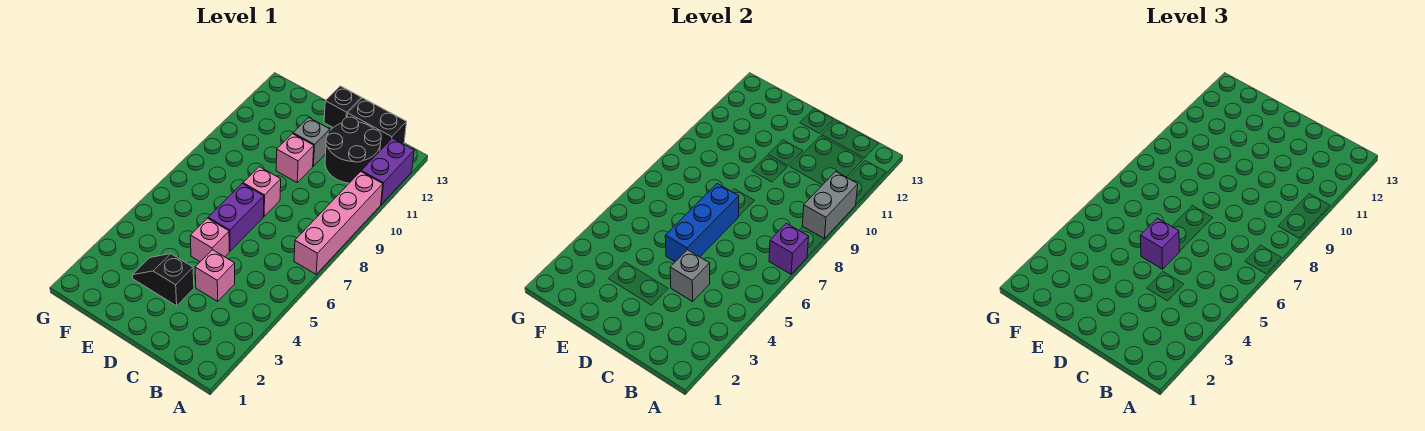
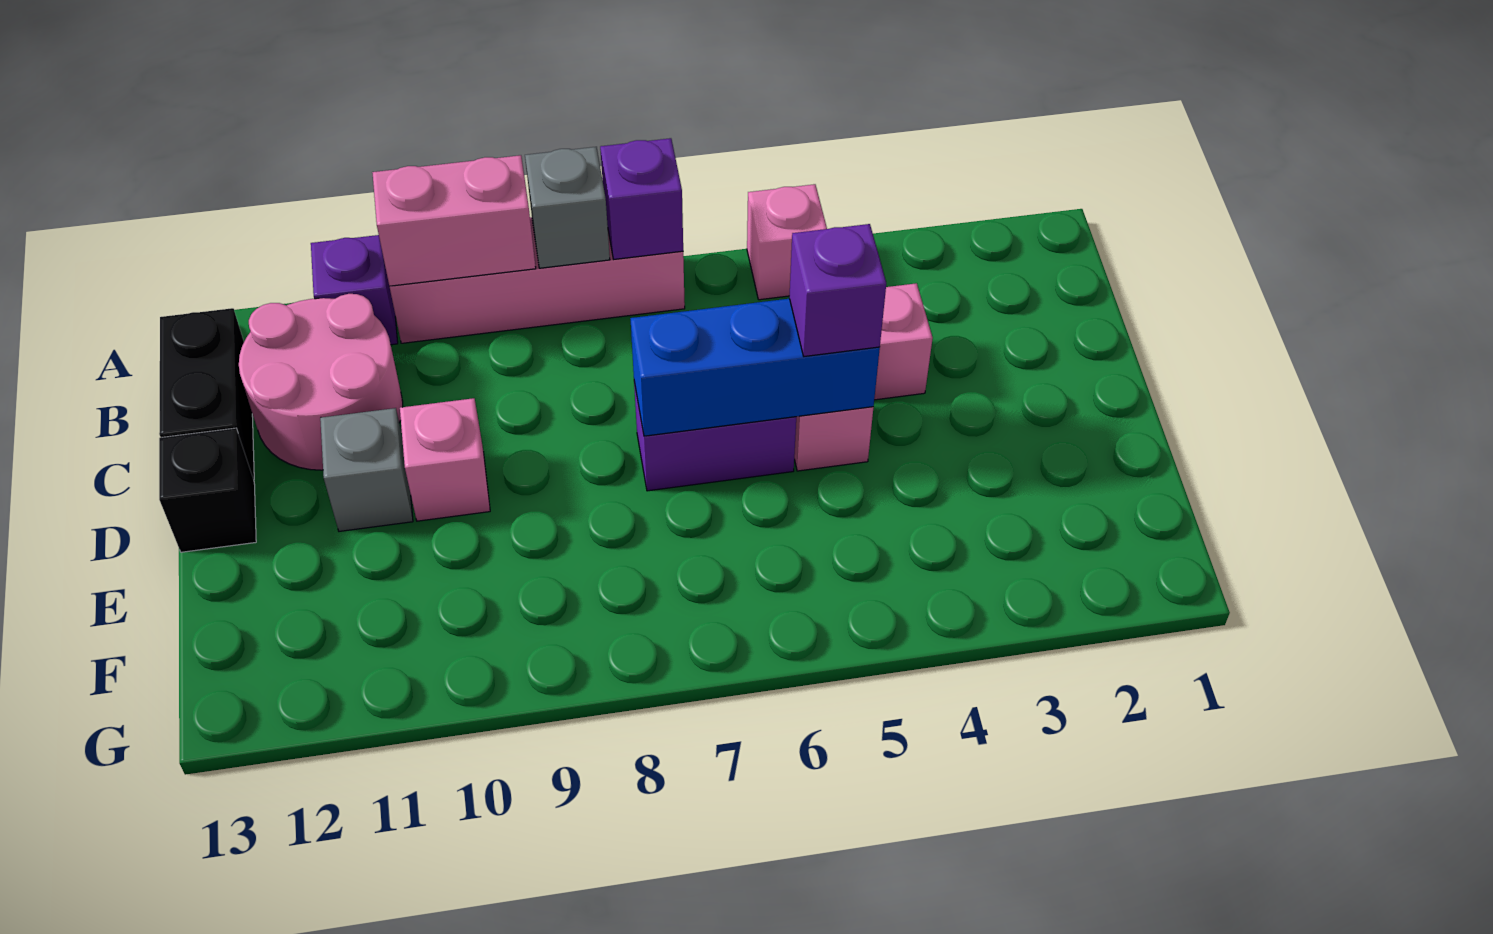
grey brick A9:A10 level 2 -> pink brick A9:A10 level 2
purple brick A11:A12 level 1 -> purple brick A11 level 1
black round brick B11:C12 level 1 -> pink round brick B11:C12 level 1
grey brick C4 level 2 -> grey brick A8 level 2
black slope D3:E3 level 1 top D -> none
pink brick D8 level 1 -> pink brick A5 level 1

